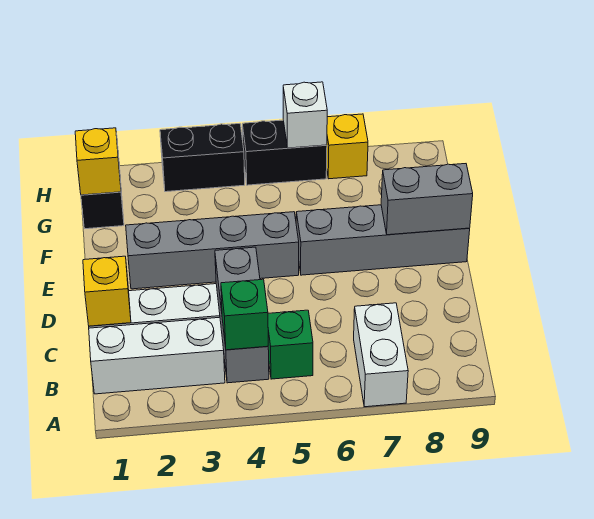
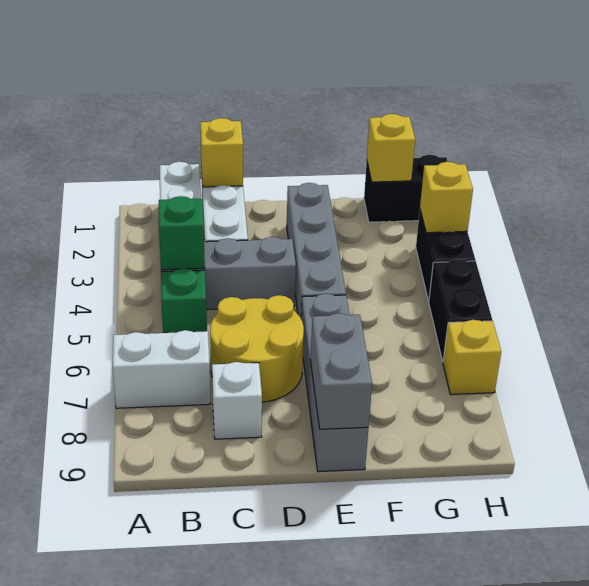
none -> yellow round brick C6:D7 level 1
none -> yellow brick H3 level 2
white brick H6 level 2 -> white brick C8 level 1

